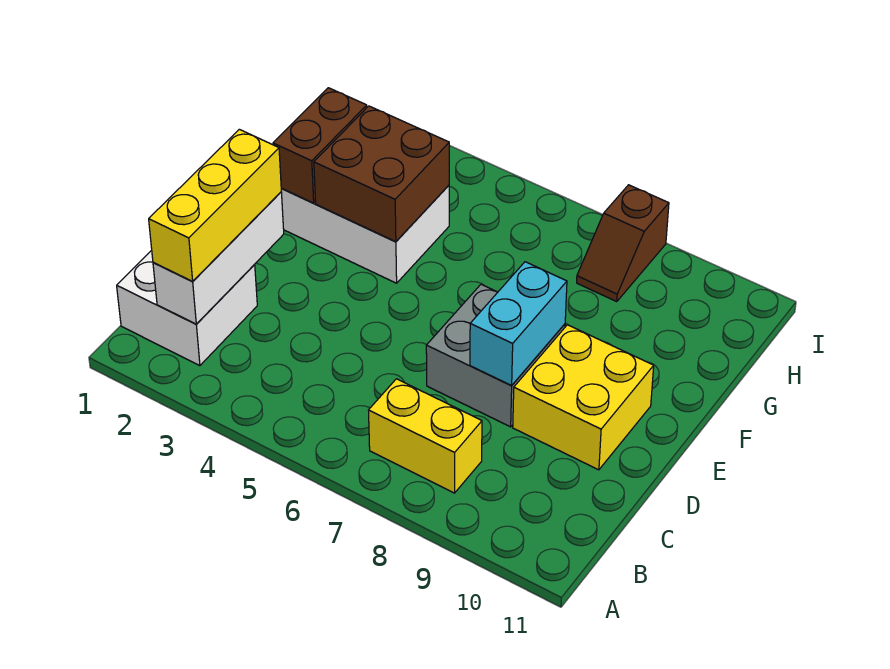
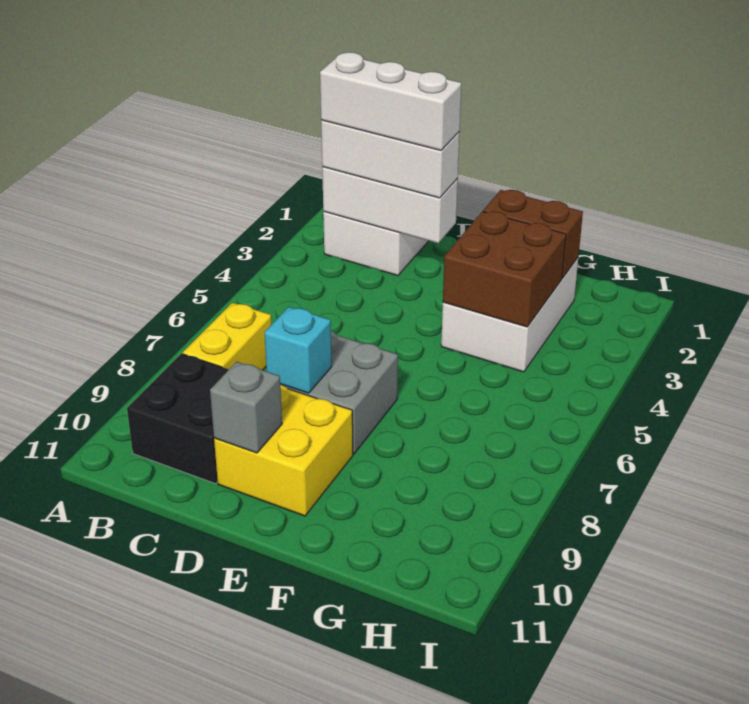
yellow brick B2:D2 level 3 -> white brick B2:D2 level 3
none -> white brick B2:D2 level 4
none -> black brick B9:C10 level 1
cyan brick D8:E8 level 2 -> cyan brick D8 level 2
none -> grey brick D10 level 2
brown slope H8:I8 level 1 top I -> none

